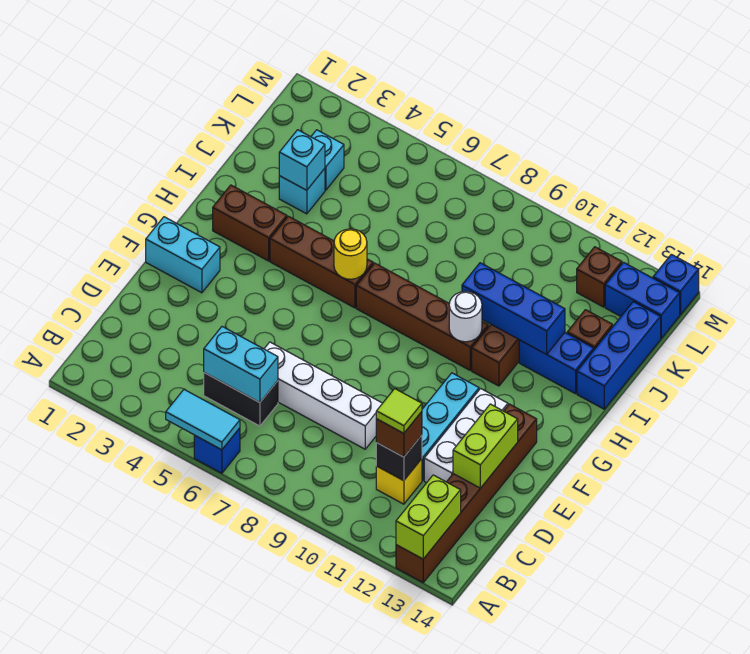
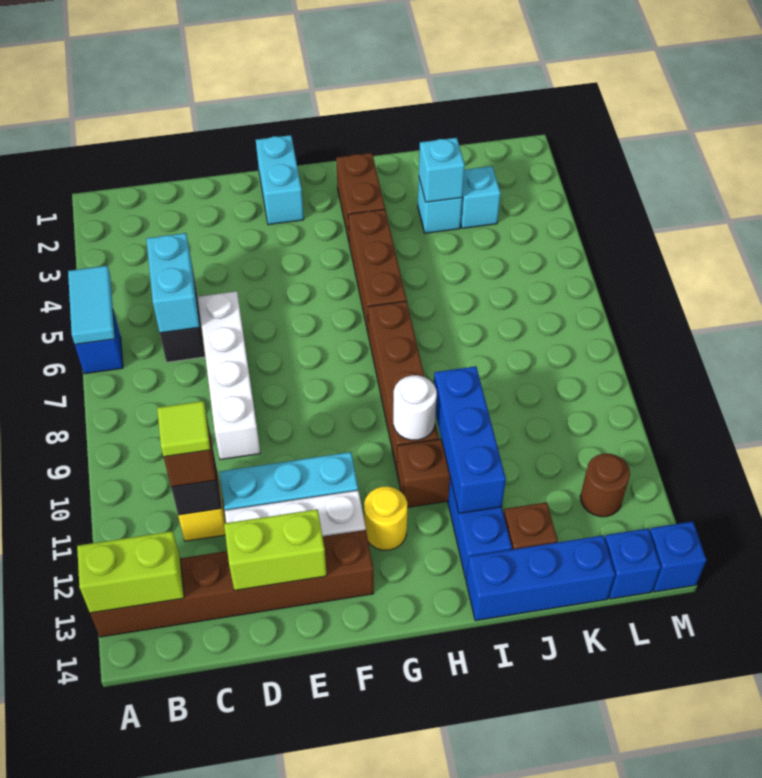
yellow round brick H6 level 2 -> yellow round brick G12 level 1
brown brick L12 level 1 -> brown round brick L12 level 1
blue brick L13:L14 level 1 -> blue brick L14 level 1

